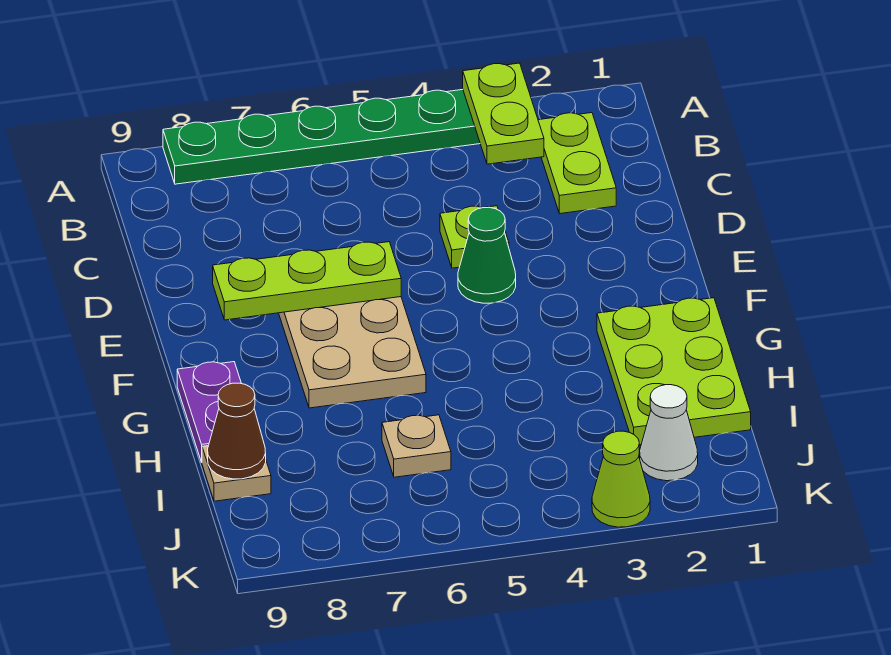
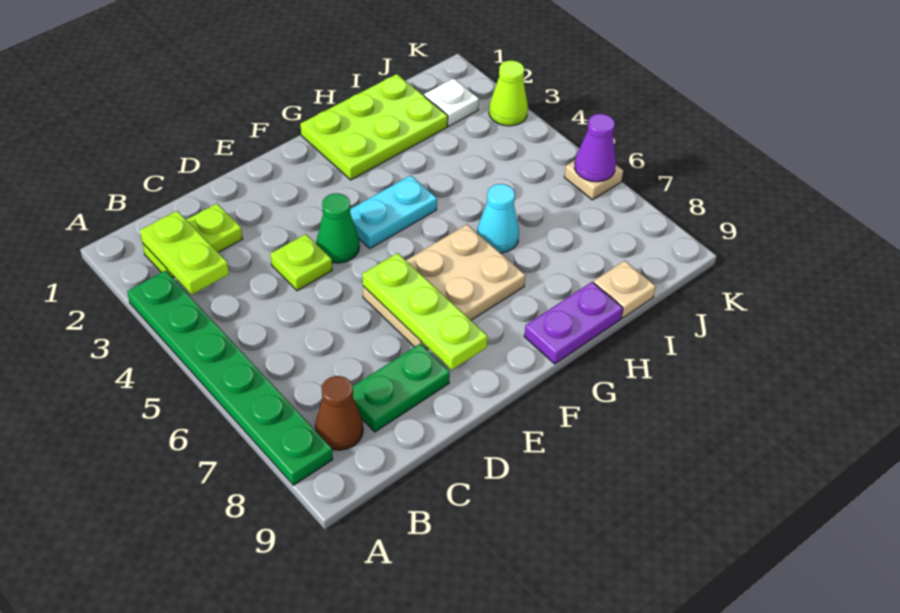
lime plate A3:B3 level 2 -> lime plate B2:B3 level 2
none -> green plate C8:D8 level 1
none -> cyan plate F4:G4 level 1
none -> cyan cone H6 level 1
tan plate I6 level 1 -> tan plate K6 level 1
brown cone I9 level 2 -> brown cone B8 level 1
white cone J2 level 1 -> white plate J2 level 1
none -> purple cone K6 level 2

